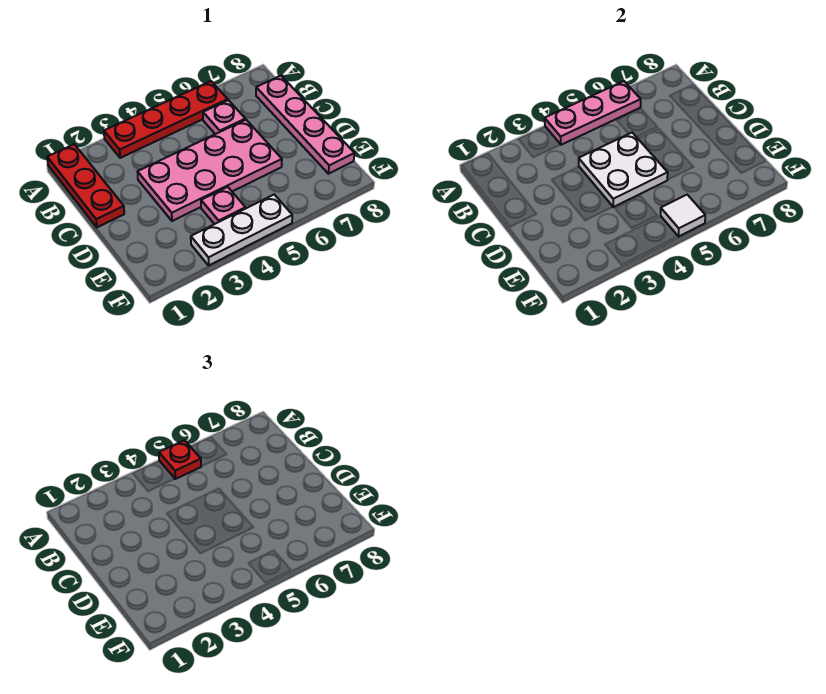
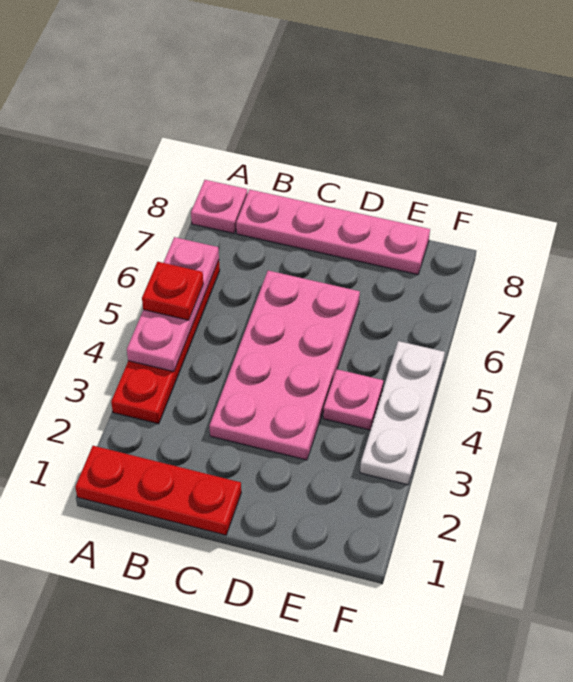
pink plate B6 level 1 -> pink plate A8 level 1
white plate C4:D5 level 2 -> none
white tile F5 level 2 -> none

